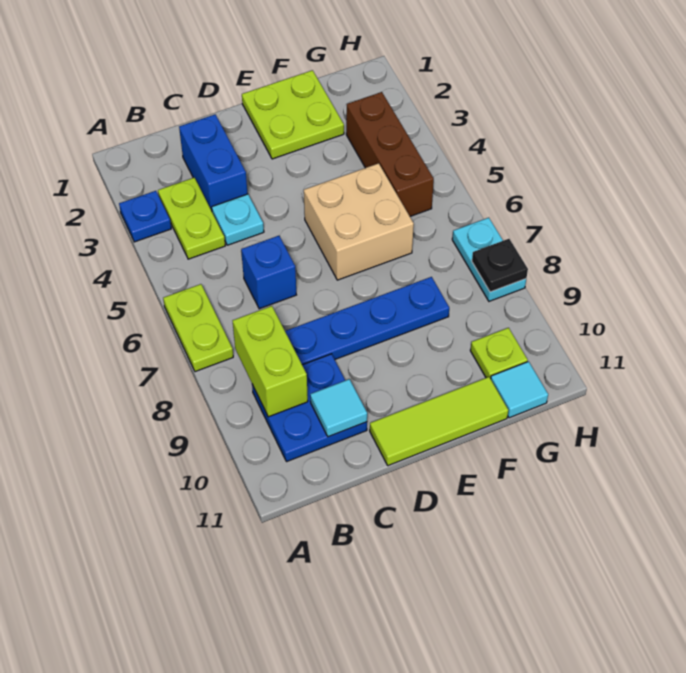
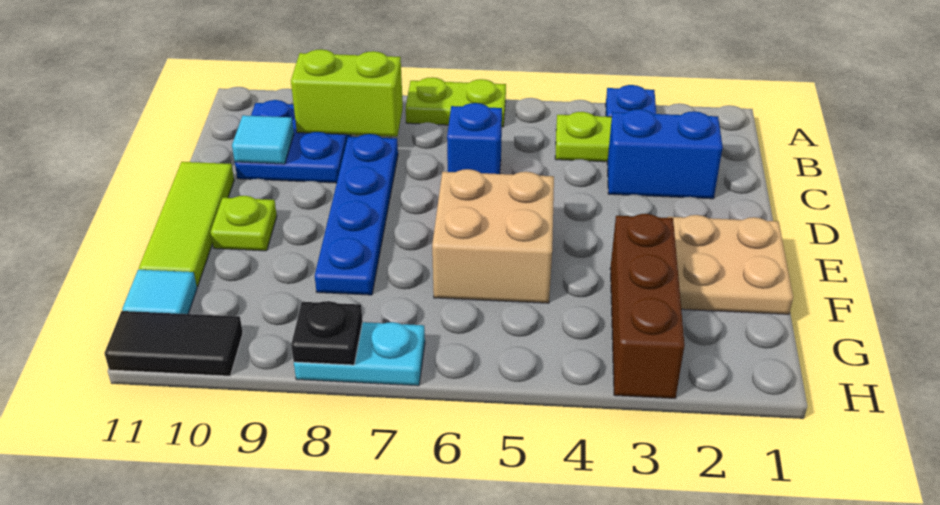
cyan plate C4 level 1 -> none
lime plate E1:F2 level 1 -> tan plate E1:F2 level 1
brown brick G3:G5 level 1 -> brown brick F3:H3 level 1
lime plate G10 level 1 -> lime plate E10 level 1
none -> black tile H10:H11 level 1

